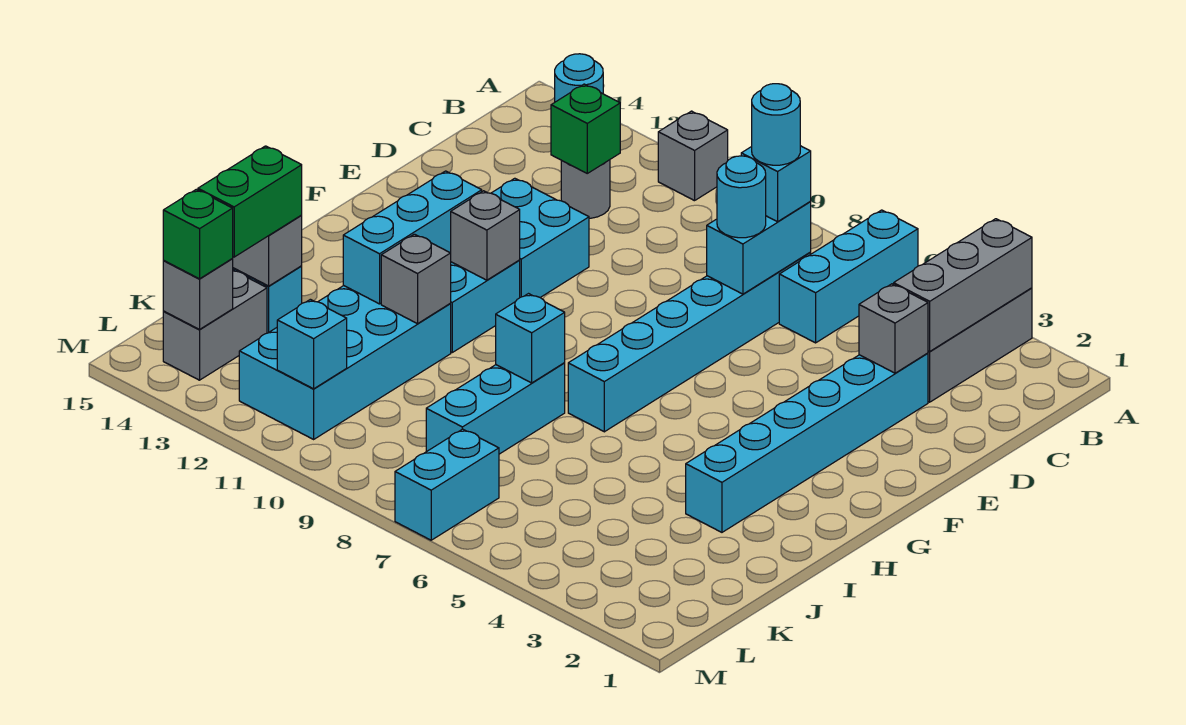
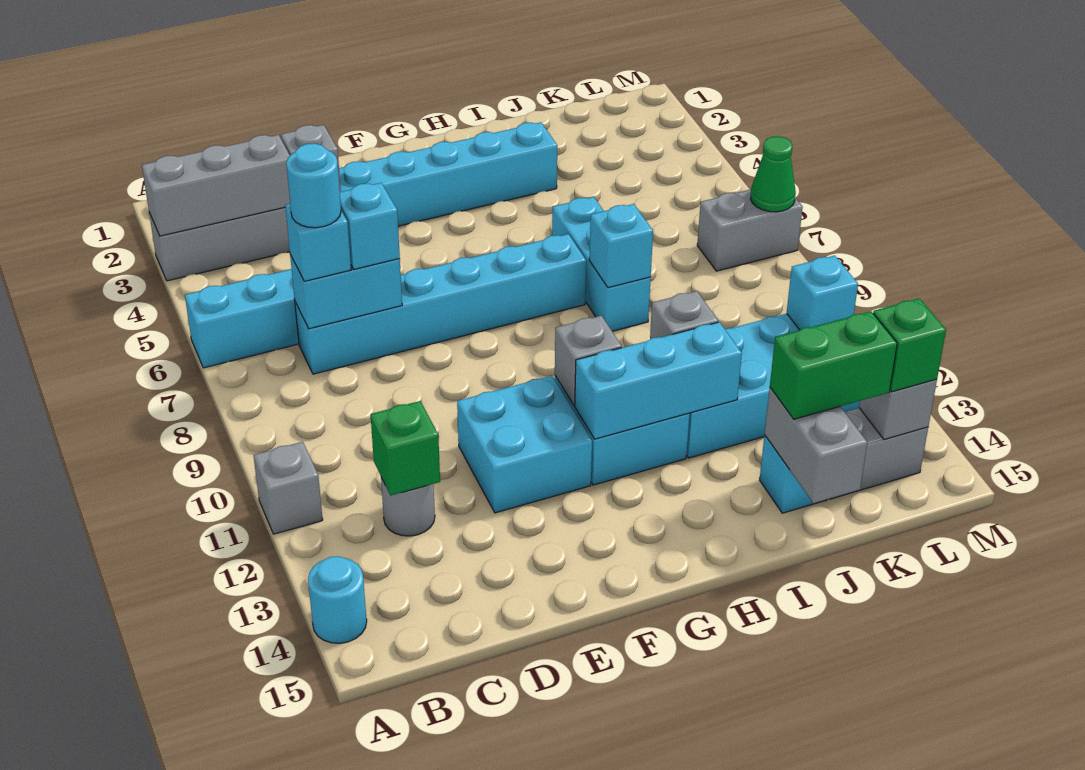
cyan round brick D7 level 3 -> cyan brick D7 level 3
cyan brick I8:K8 level 1 -> cyan brick I6:I8 level 1
cyan brick L7:M7 level 1 -> grey brick L7:M7 level 1
none -> green cone M7 level 2

